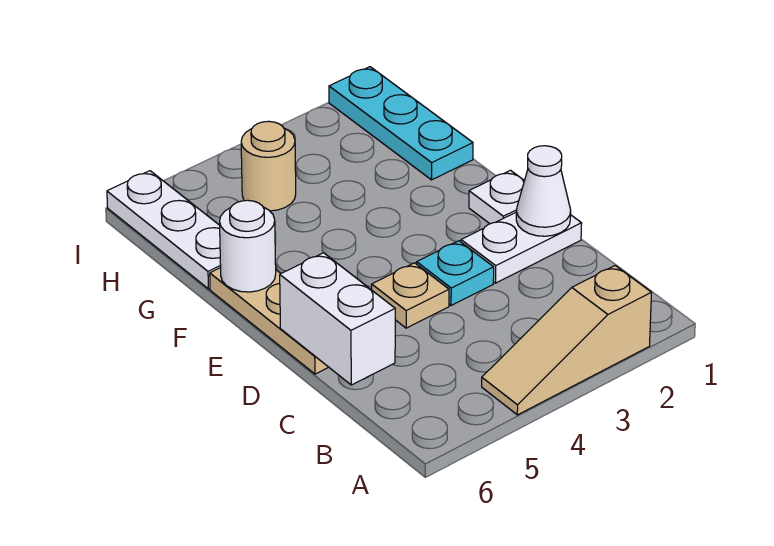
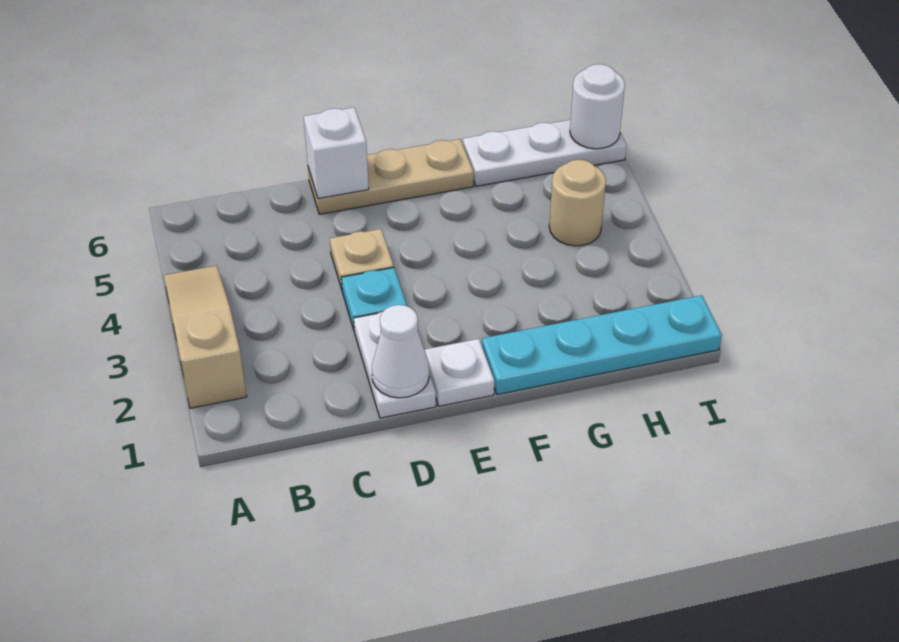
white brick C6:D6 level 2 -> white brick D6 level 2
white round brick F6 level 2 -> white round brick I6 level 2
cyan plate G1:I1 level 1 -> cyan plate F1:I1 level 1

